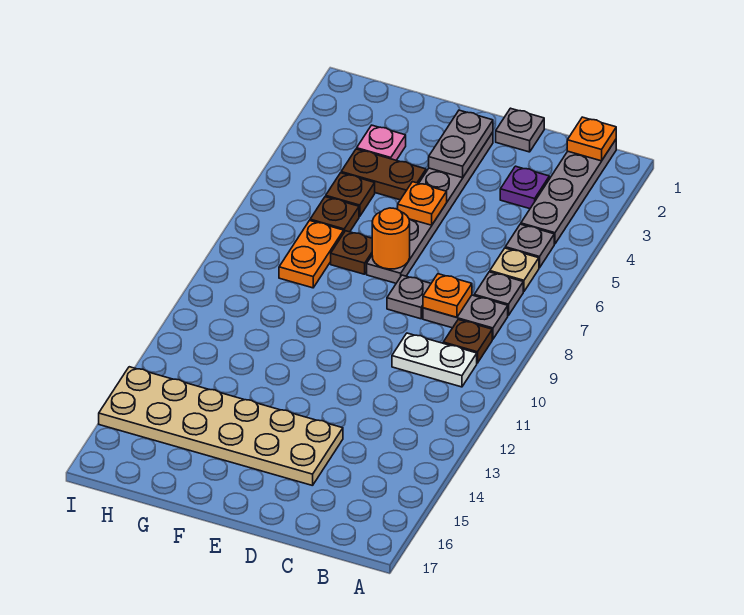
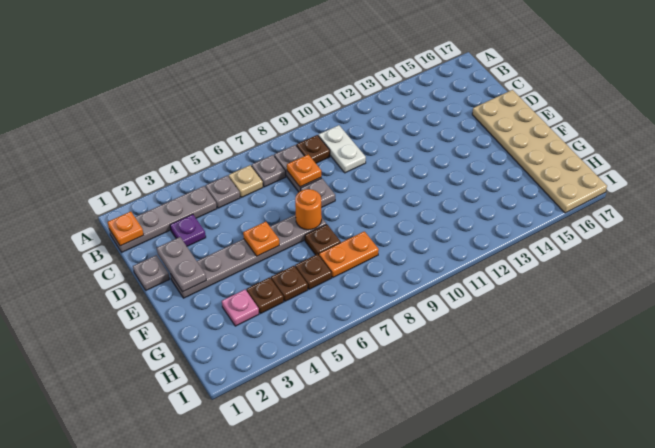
tan plate D14:I15 level 1 -> tan plate D16:I17 level 1
grey plate E2:E3 level 2 -> grey plate D2:E2 level 2
brown plate F4:G4 level 1 -> brown plate G4 level 1

